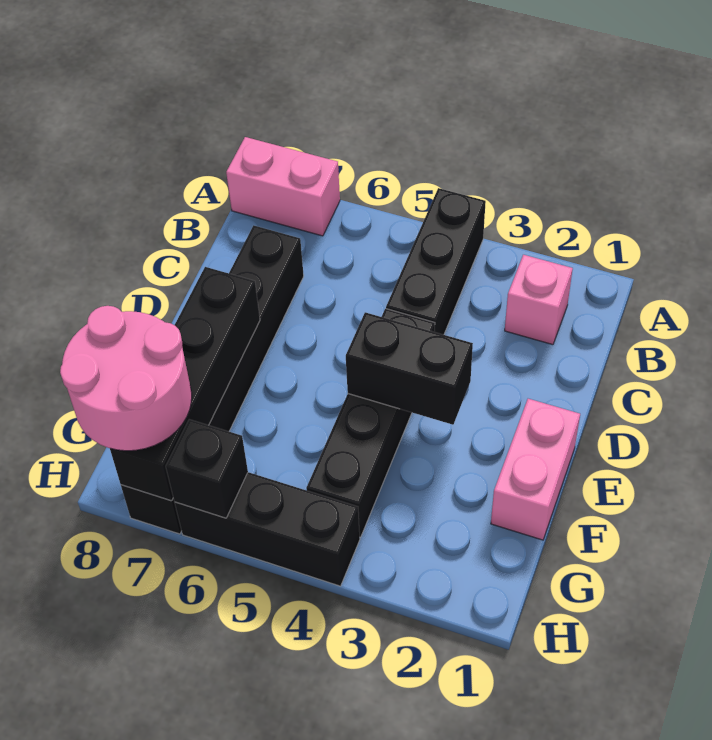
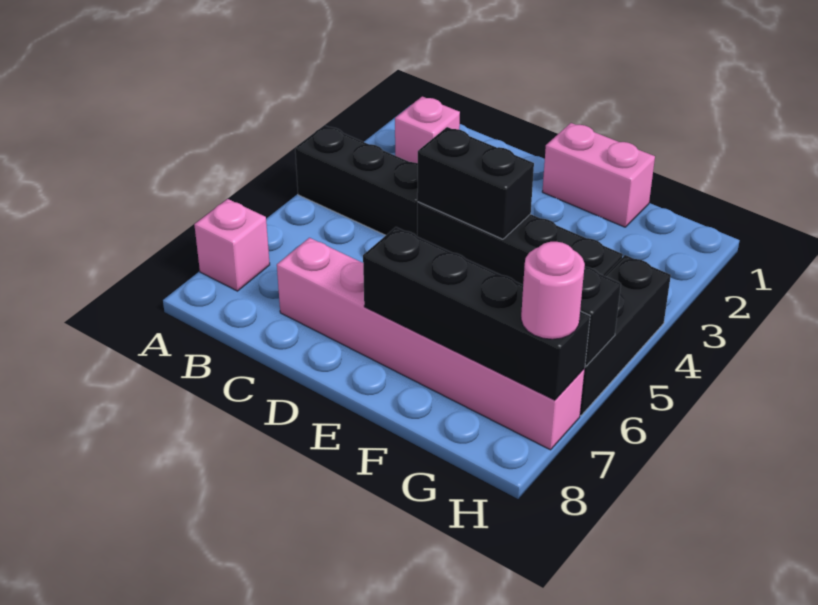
pink brick A7:A8 level 1 -> pink brick A7 level 1
black brick C7:H7 level 1 -> pink brick C7:H7 level 1
black brick E3:E4 level 2 -> black brick D4:E4 level 2
pink round brick G7:H8 level 3 -> pink round brick H7 level 3

